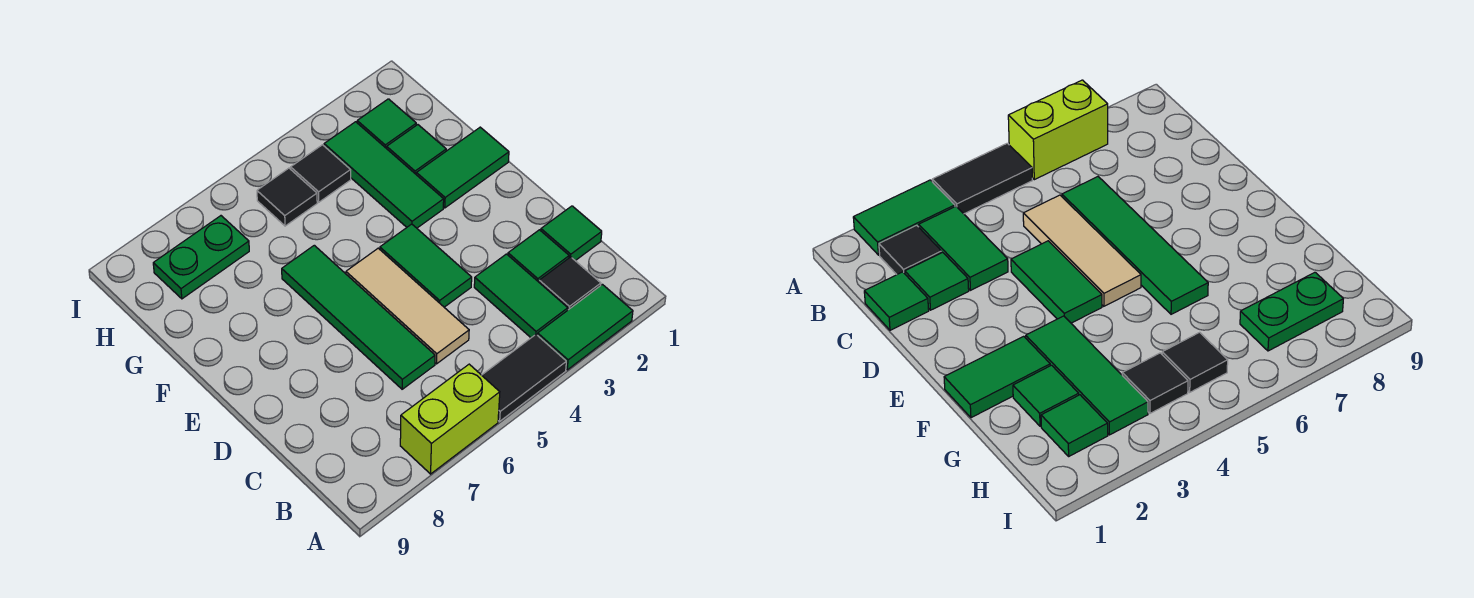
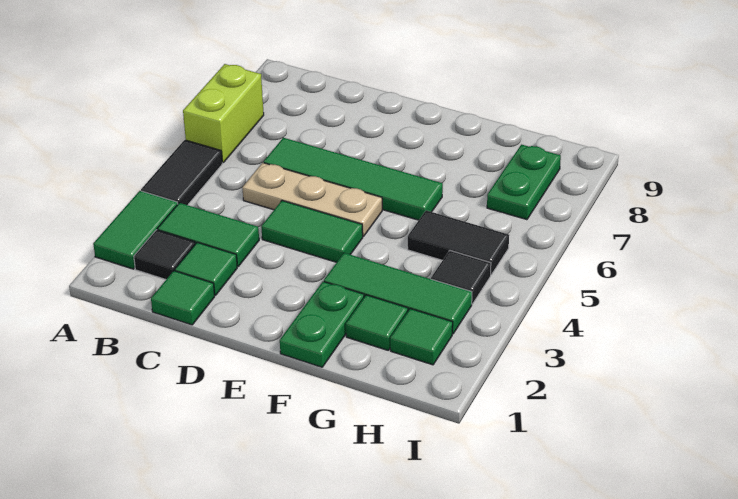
tan tile C5:E5 level 1 -> tan plate C5:E5 level 1
green tile F1:F2 level 1 -> green plate F1:F2 level 1
black tile H5 level 1 -> black tile G5:H5 level 1

